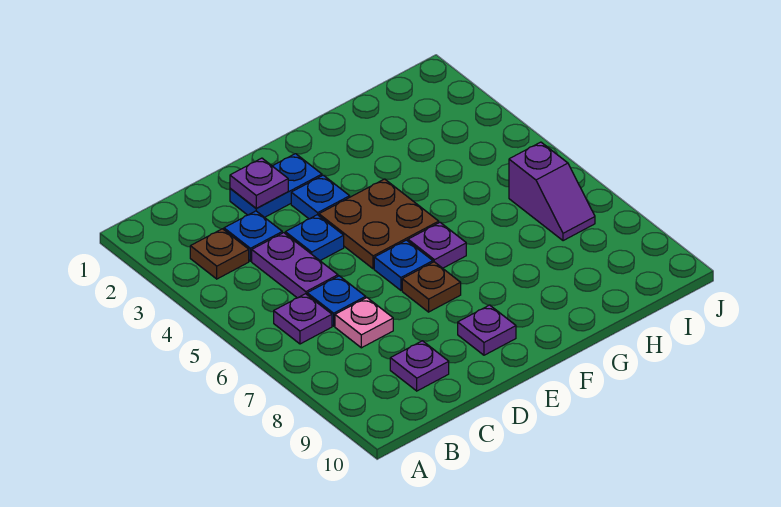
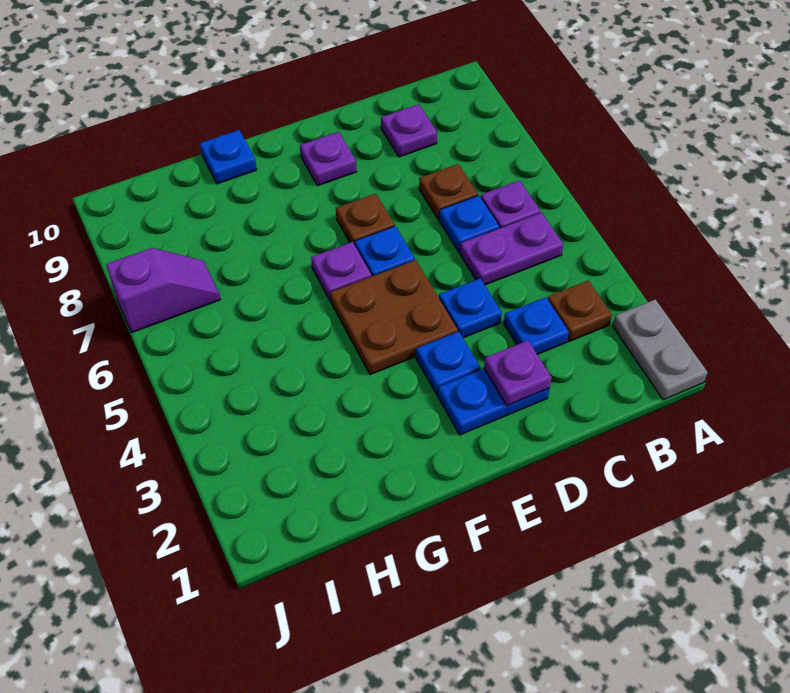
none -> grey plate A1:A2 level 1
purple plate C4:C5 level 1 -> purple plate B5:C5 level 1
pink plate C7 level 1 -> brown plate C7 level 1
none -> blue plate G10 level 1
purple slope I6:I7 level 1 top 6 -> purple slope I7:J7 level 1 top J

